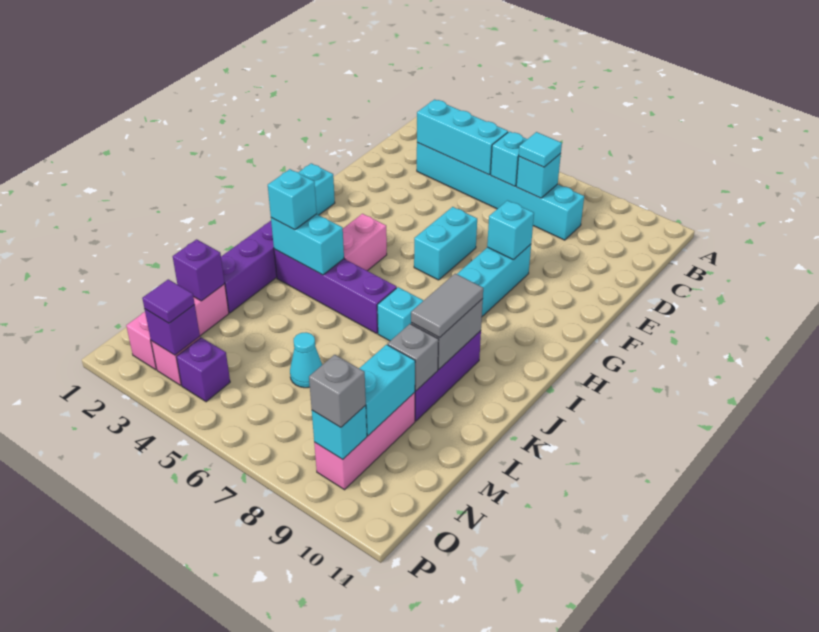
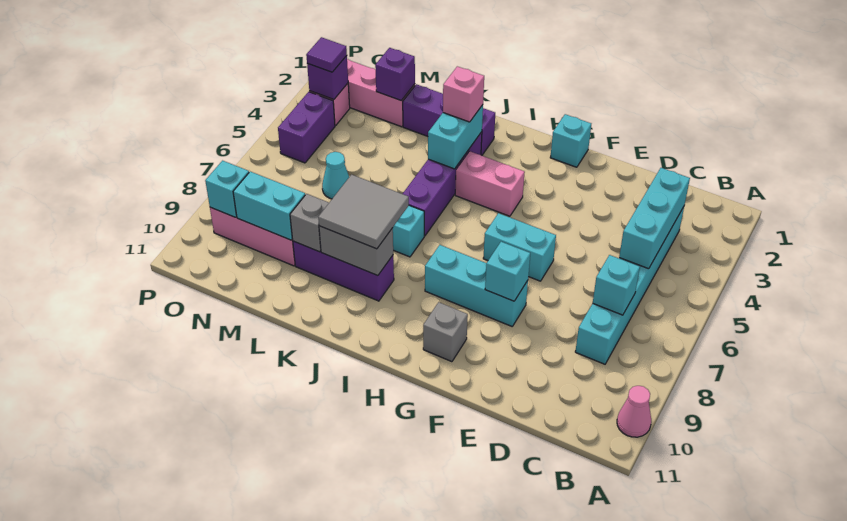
none -> pink cone A10 level 1
cyan brick C6 level 2 -> none
cyan tile C7 level 3 -> none
cyan brick J3 level 3 -> pink brick J3 level 3
grey tile J9:K9 level 3 -> grey tile J8:K9 level 3
purple brick O4 level 1 -> purple brick O4:O5 level 1
grey brick O9 level 3 -> grey brick G10 level 1

